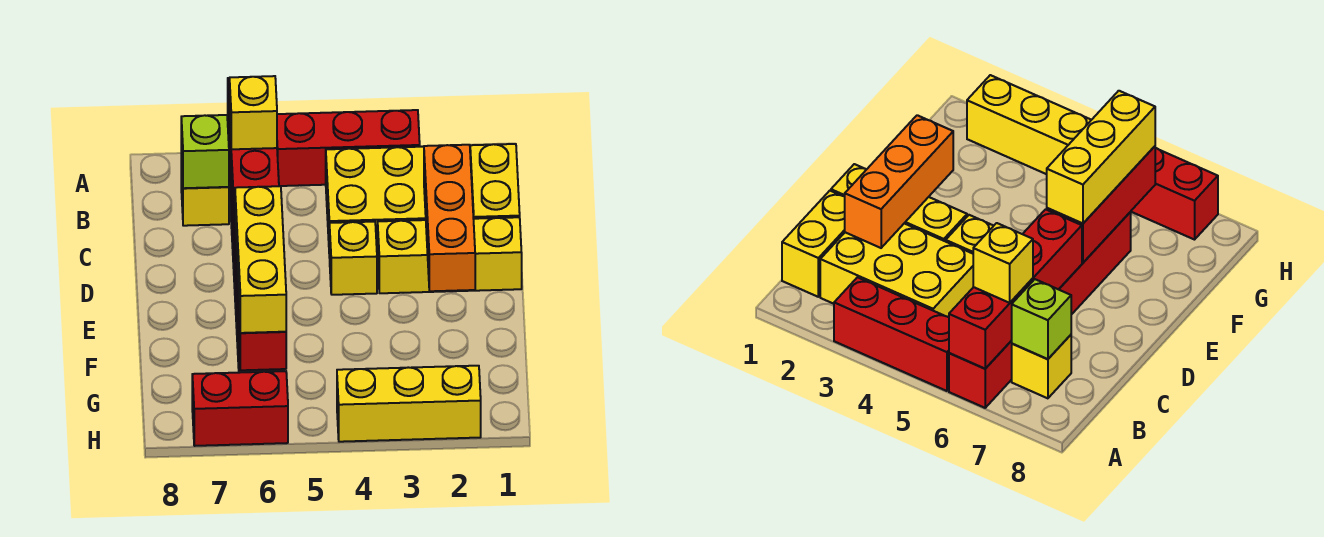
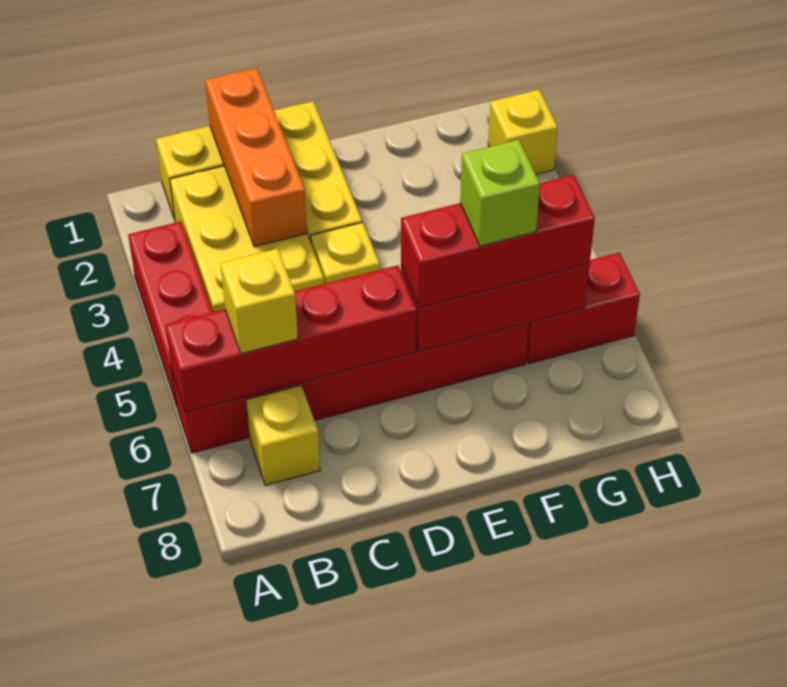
lime brick B7 level 2 -> lime brick F6 level 4
orange brick C2:E2 level 2 -> orange brick C1:C3 level 2
yellow brick E6:G6 level 3 -> red brick E6:G6 level 3
yellow brick H2:H4 level 1 -> yellow brick H2 level 1
red brick H6:H7 level 1 -> red brick G6:H6 level 1

